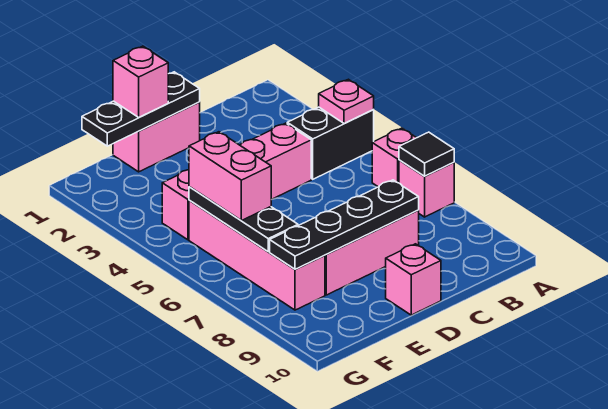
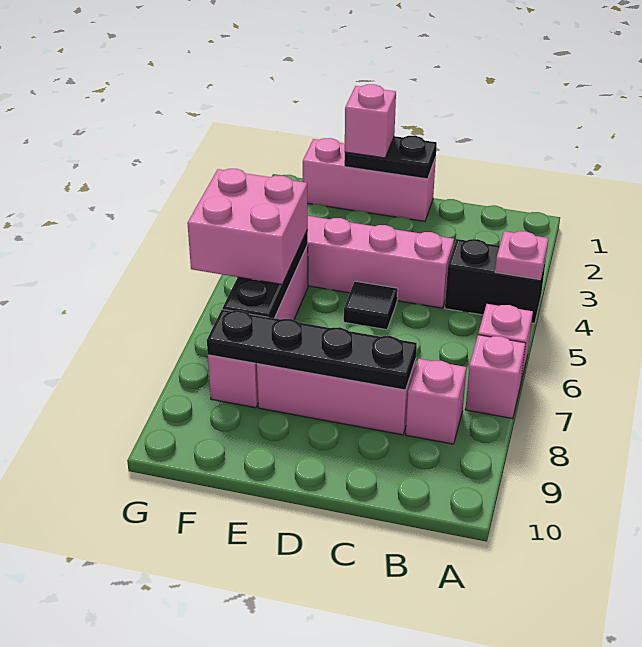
black tile A7 level 2 -> black tile D5 level 1
pink brick D1:E1 level 1 -> pink brick D1:F1 level 1
black plate D1:F1 level 2 -> black plate D1:E1 level 2
pink brick D10 level 1 -> pink brick B8 level 1
pink brick F5:F6 level 3 -> pink brick F5:G6 level 3

